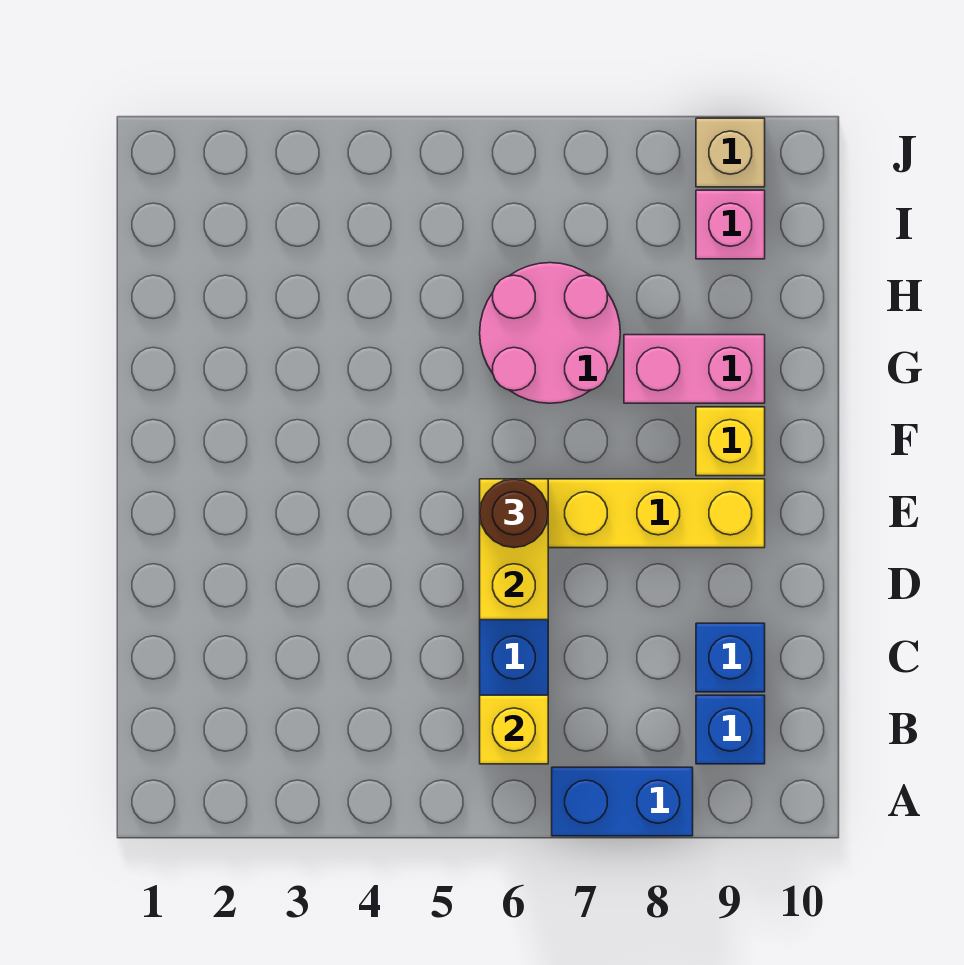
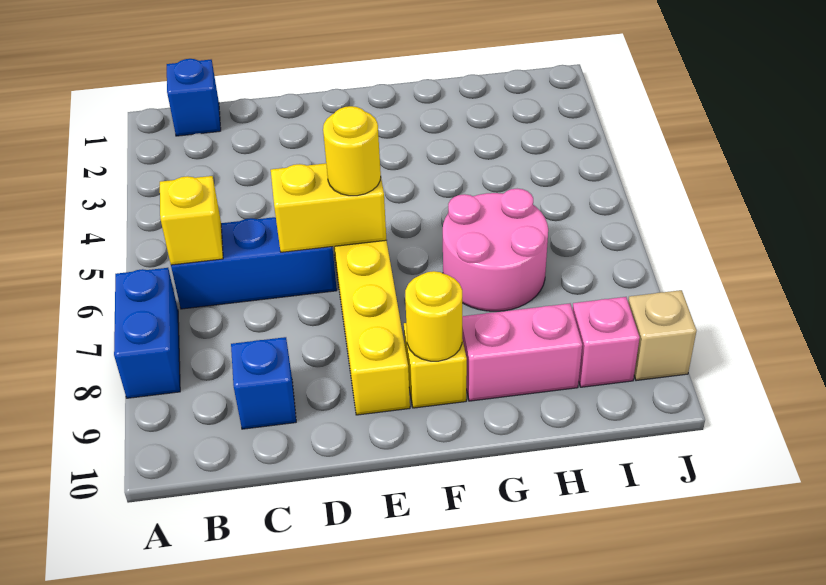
blue brick B9 level 1 -> blue brick B1 level 1
brown round brick E6 level 3 -> yellow round brick E6 level 3
none -> yellow round brick F9 level 2
pink brick G8:G9 level 1 -> pink brick G9:H9 level 1

